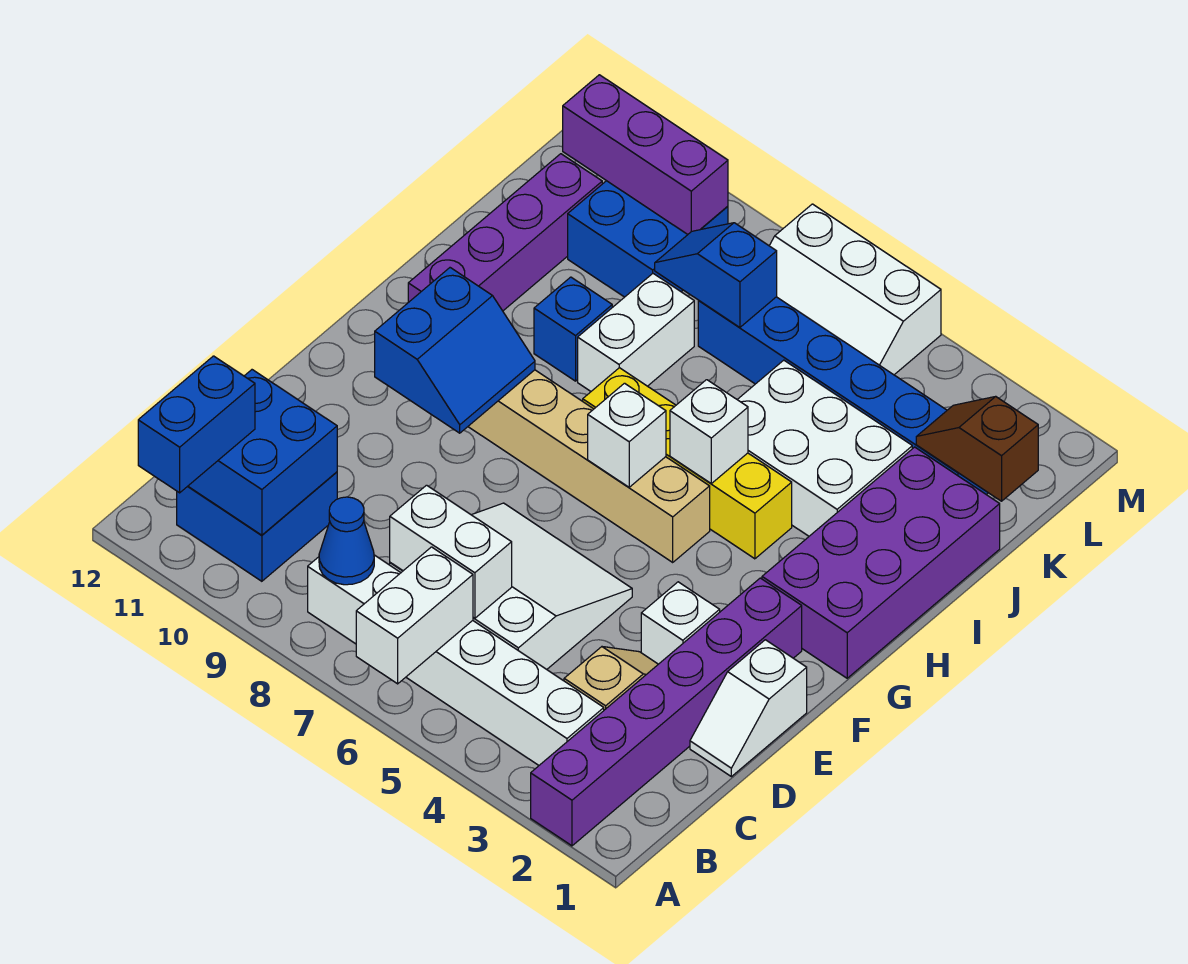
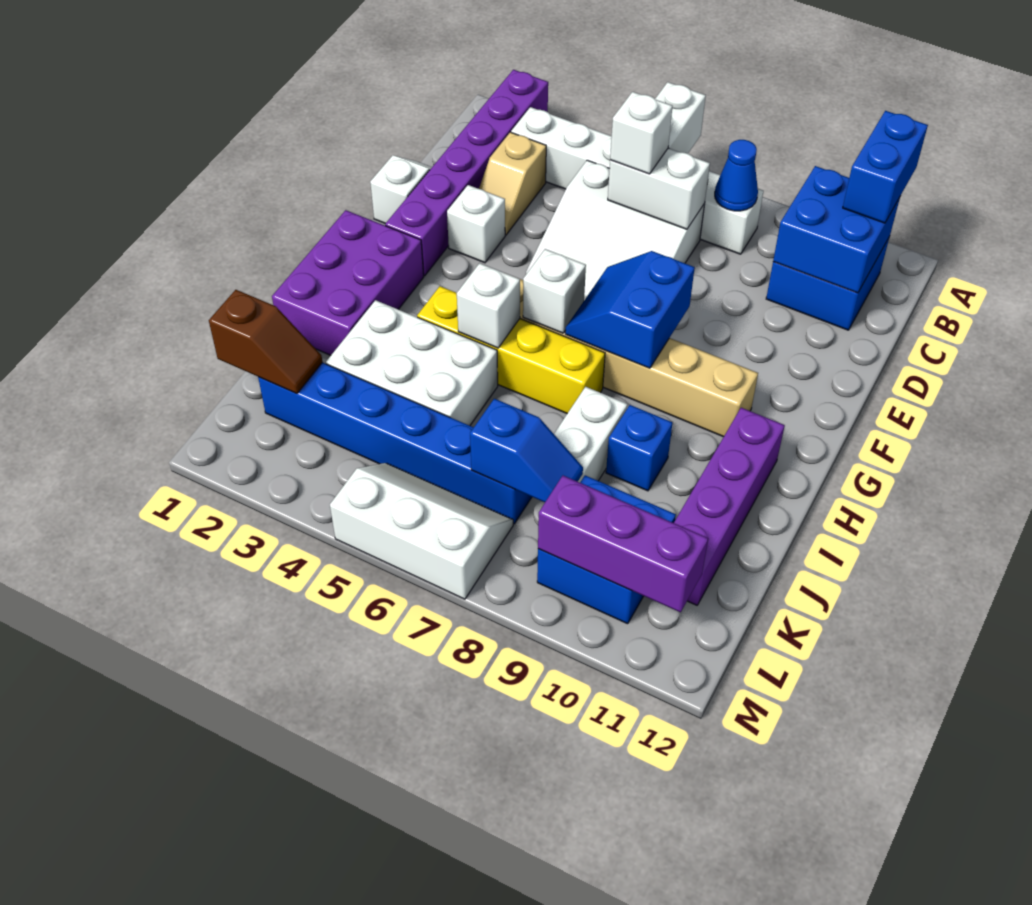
none -> white brick C6 level 3
blue slope F9:G10 level 2 top 10 -> blue slope F7:G8 level 2 top 8
purple brick G1:J2 level 1 -> purple brick G1:I2 level 1

